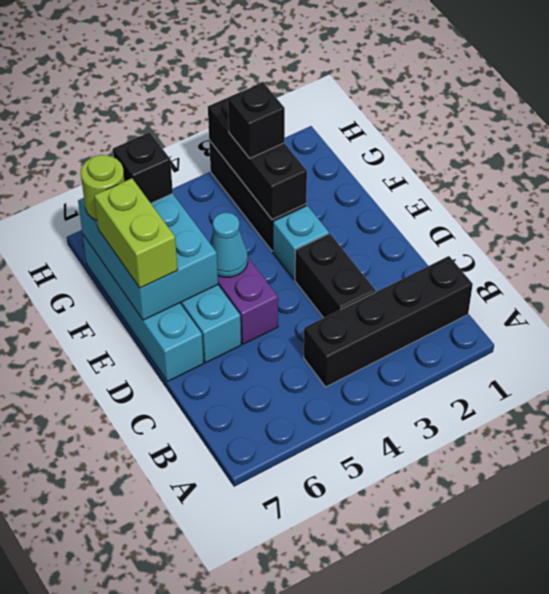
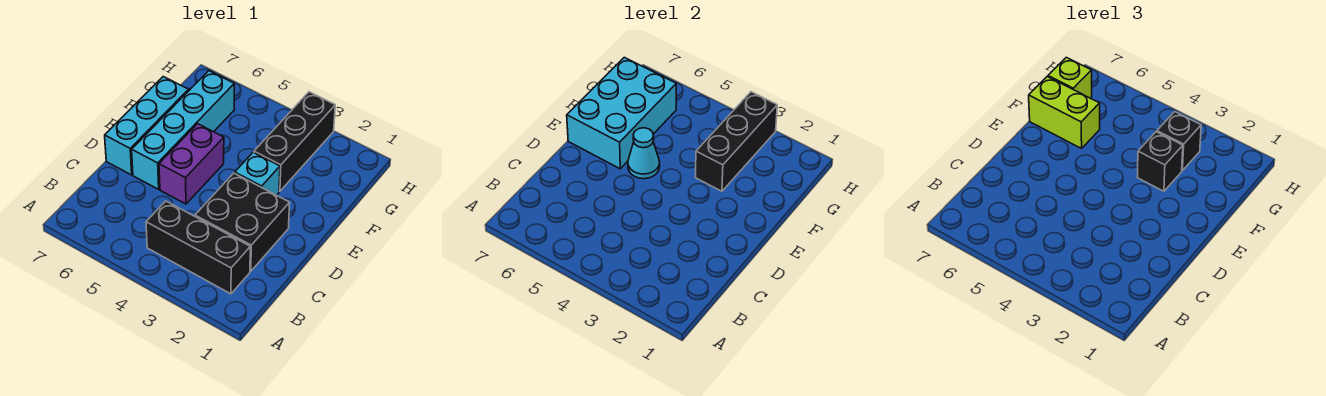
black brick B1:B4 level 1 -> black brick B2:B4 level 1
black brick C3:D3 level 1 -> black brick C2:D3 level 1
cyan brick D7:G7 level 1 -> cyan brick D7:F7 level 1
lime brick E7:F7 level 3 -> lime brick F6:F7 level 3
black brick G6 level 3 -> black brick F3 level 3
lime round brick G7 level 3 -> lime brick G7 level 3

